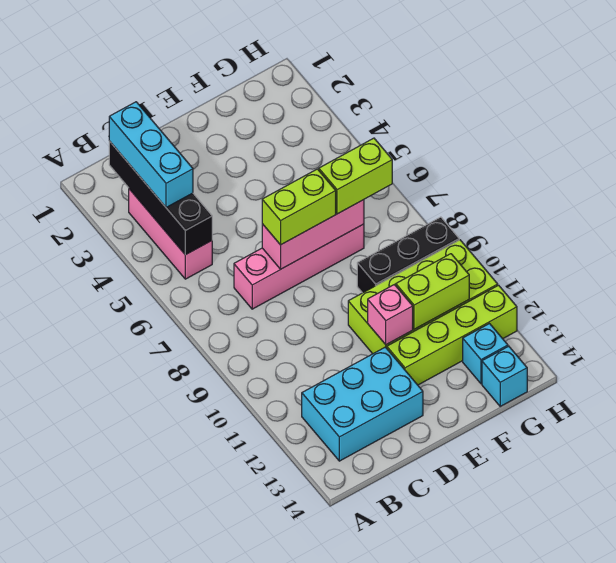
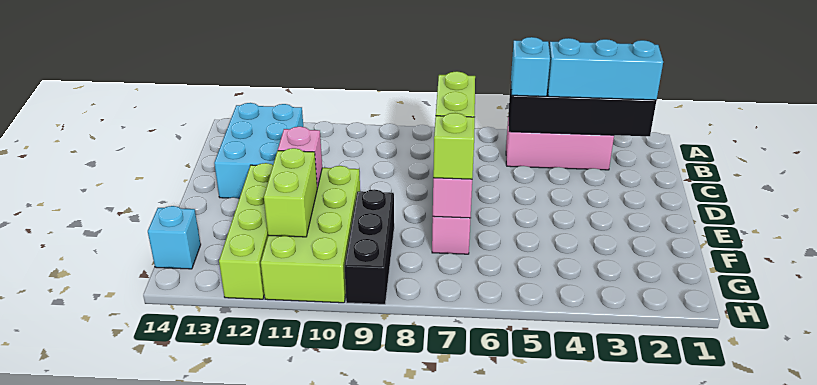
lime brick F7:G7 level 3 -> lime brick F7 level 3
cyan brick G13 level 1 -> cyan brick B5 level 3

